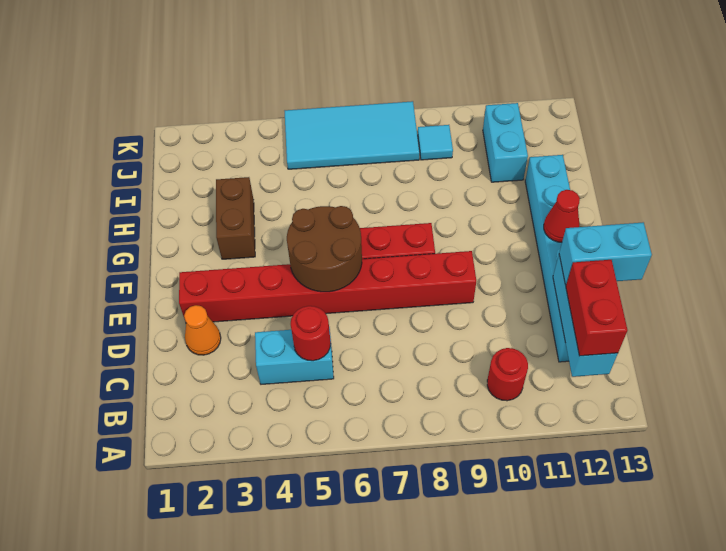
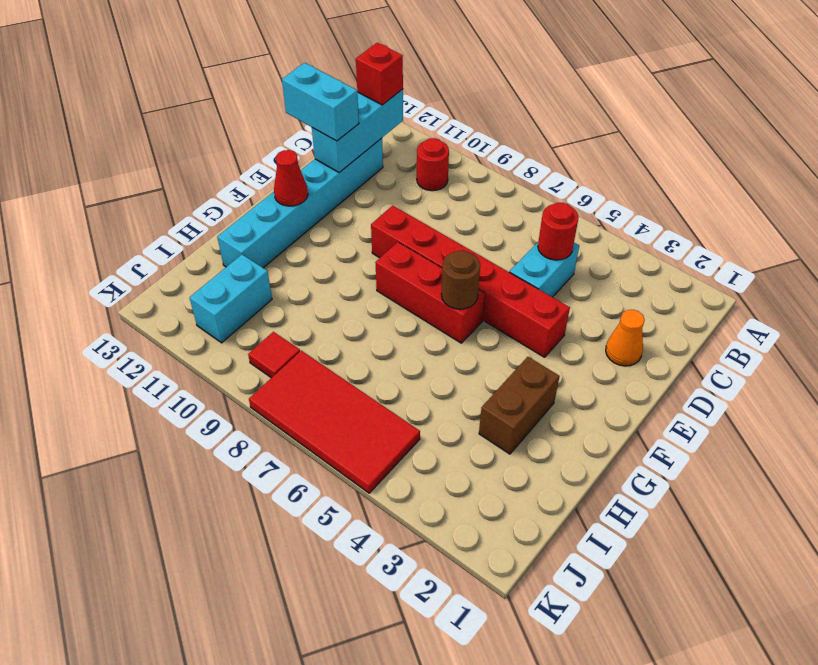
red brick B12:C12 level 3 -> red brick B12 level 3
cyan brick C4:C5 level 1 -> cyan brick C5:D5 level 1
red brick E2:E9 level 1 -> red brick E4:E9 level 1
brown round brick E5:F6 level 2 -> brown round brick F6 level 2
cyan tile J5:K8 level 1 -> red tile J5:K8 level 1
cyan tile J9 level 1 -> red tile J9 level 1

